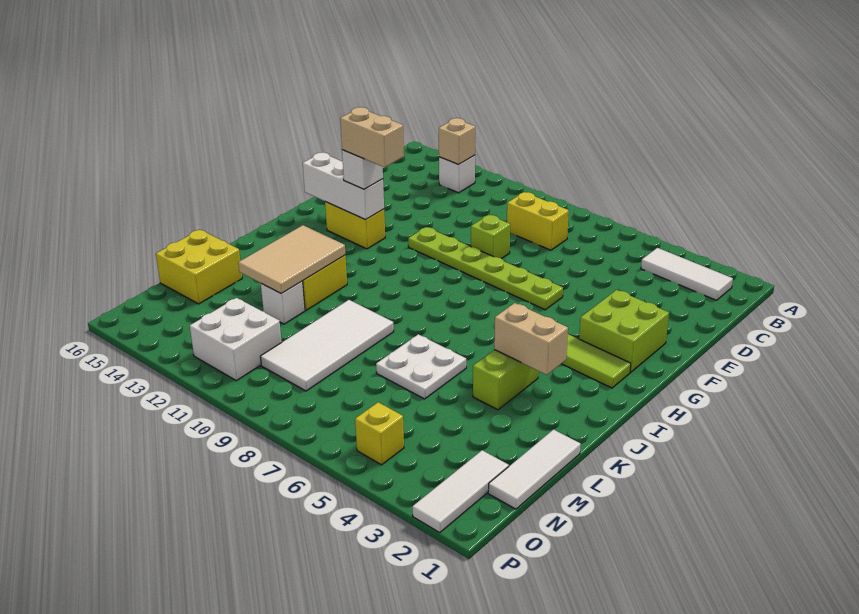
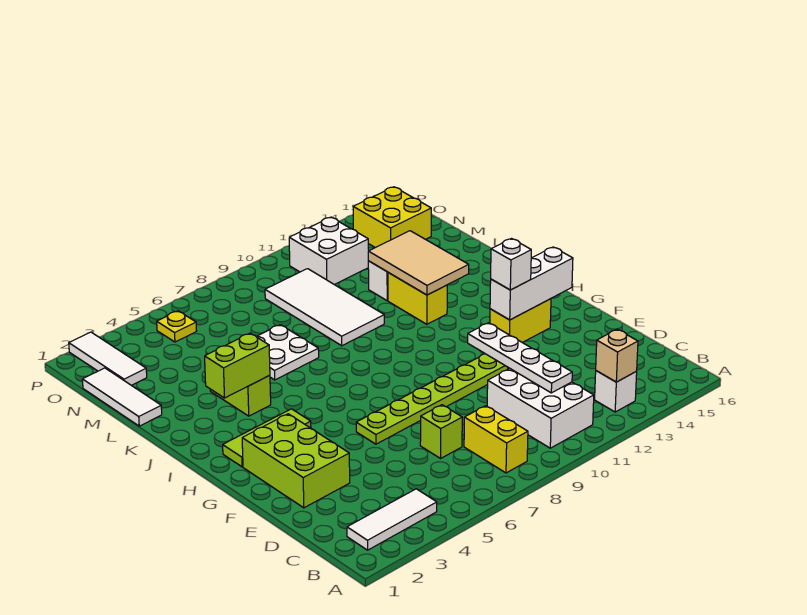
none -> white brick B10:D11 level 1
yellow brick C8:C9 level 1 -> yellow brick B8:C8 level 1
none -> white plate C11:F11 level 2
lime brick E9 level 1 -> lime brick D7 level 1
lime brick F2:G3 level 1 -> lime brick E2:G3 level 1
tan brick G12:G13 level 4 -> none
tan brick J3:J4 level 2 -> lime brick J3:J4 level 2
yellow brick L15:M16 level 1 -> yellow brick N14:O15 level 1
yellow brick O5 level 1 -> yellow plate O5 level 1

